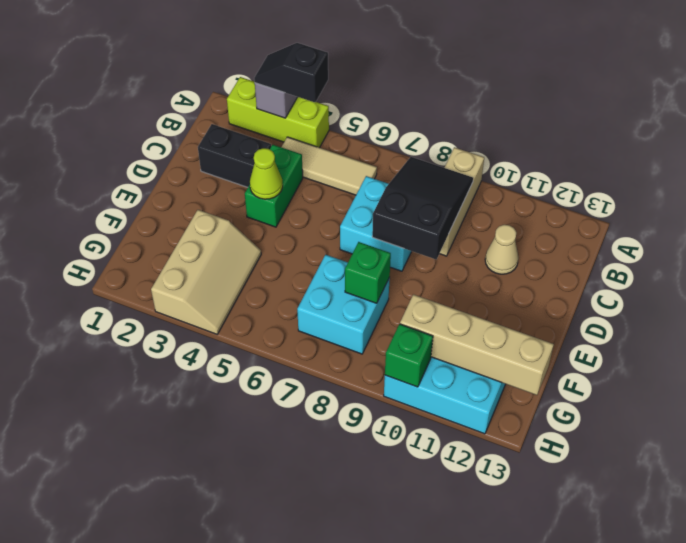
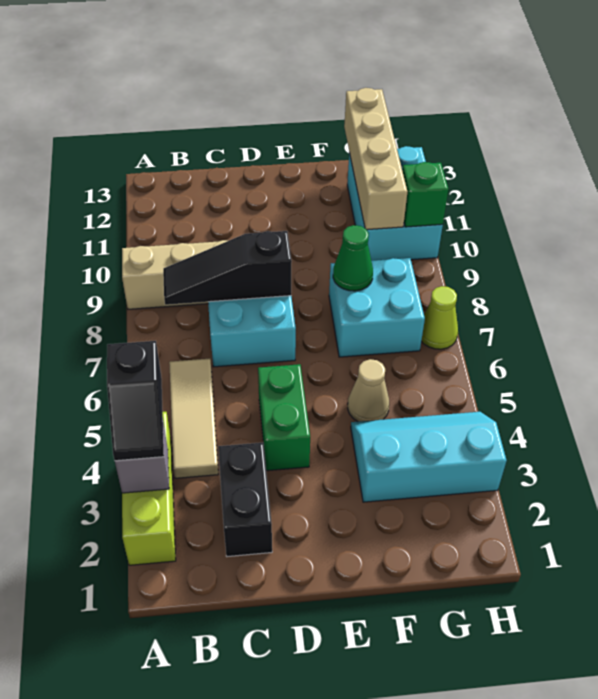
black slope B8:D9 level 2 top D -> black slope B8:D8 level 2 top D
green brick C4:D4 level 1 -> green brick D4:D5 level 1
tan cone C11 level 1 -> tan cone F5 level 1
lime cone D4 level 2 -> lime cone H7 level 1
tan slope F3:H4 level 1 top 3 -> cyan slope F3:H4 level 1 top 3
green brick F8 level 2 -> green cone F8 level 2

